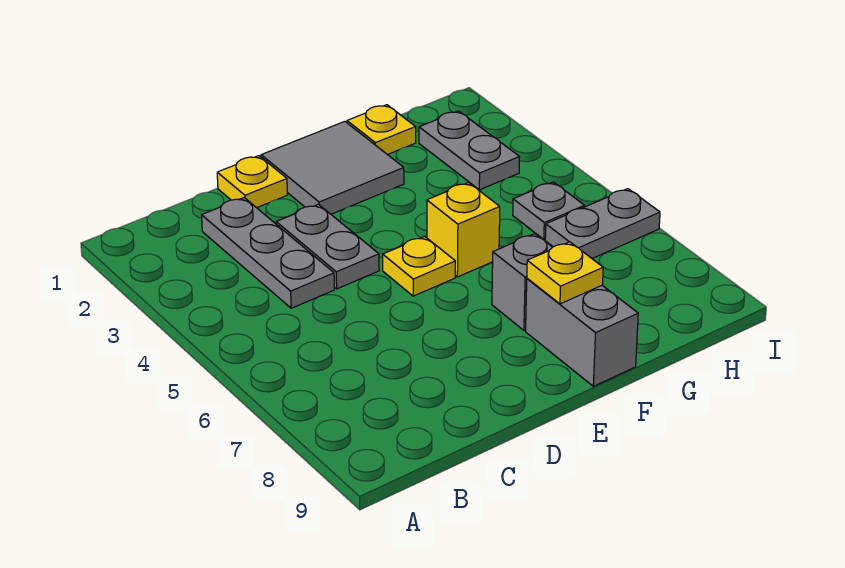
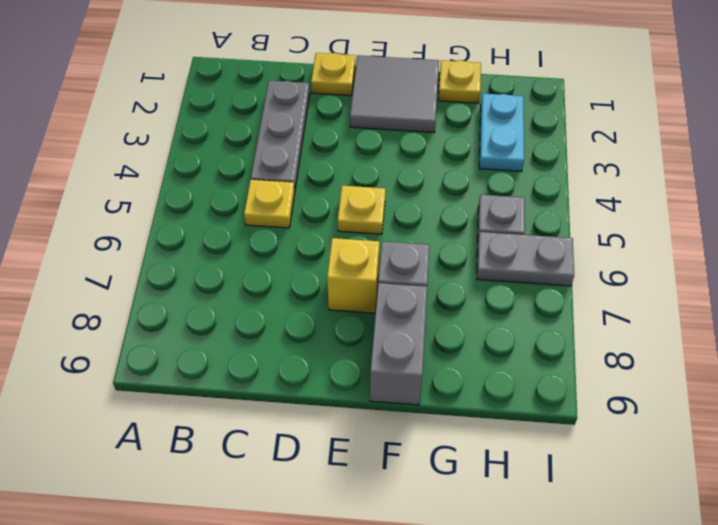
grey plate D3:D4 level 1 -> none
yellow brick F5 level 1 -> yellow brick E7 level 1
yellow plate F8 level 2 -> yellow plate C5 level 1
grey plate H2:H3 level 1 -> cyan plate H2:H3 level 1

